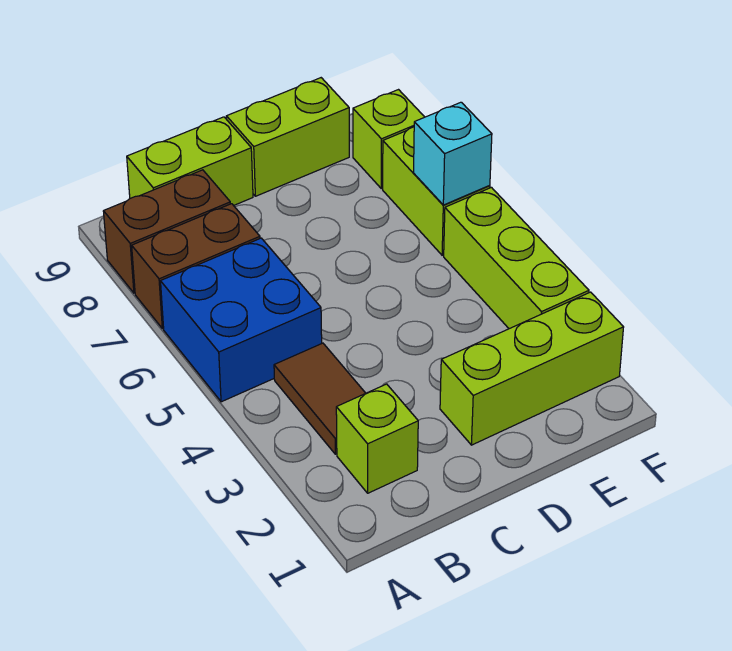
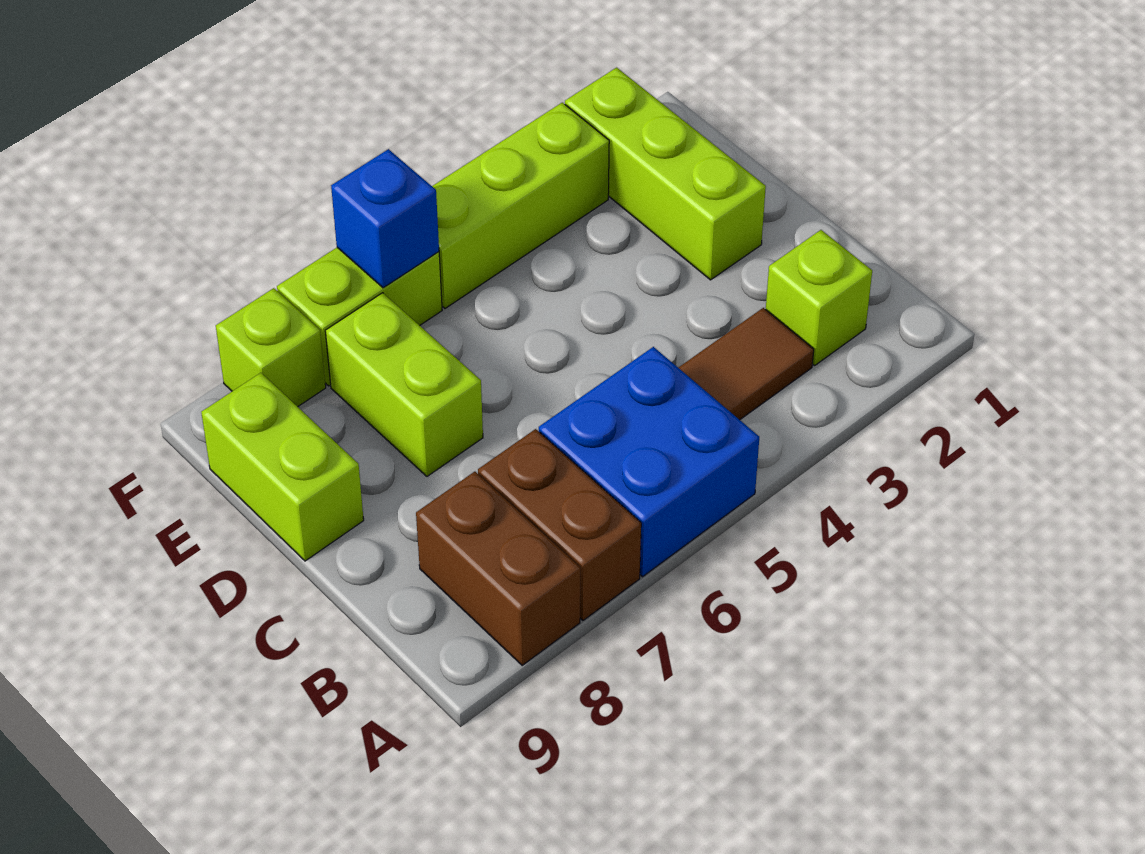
lime brick B9:C9 level 1 -> lime brick D7:E7 level 1
cyan brick F6 level 2 -> blue brick F6 level 2

